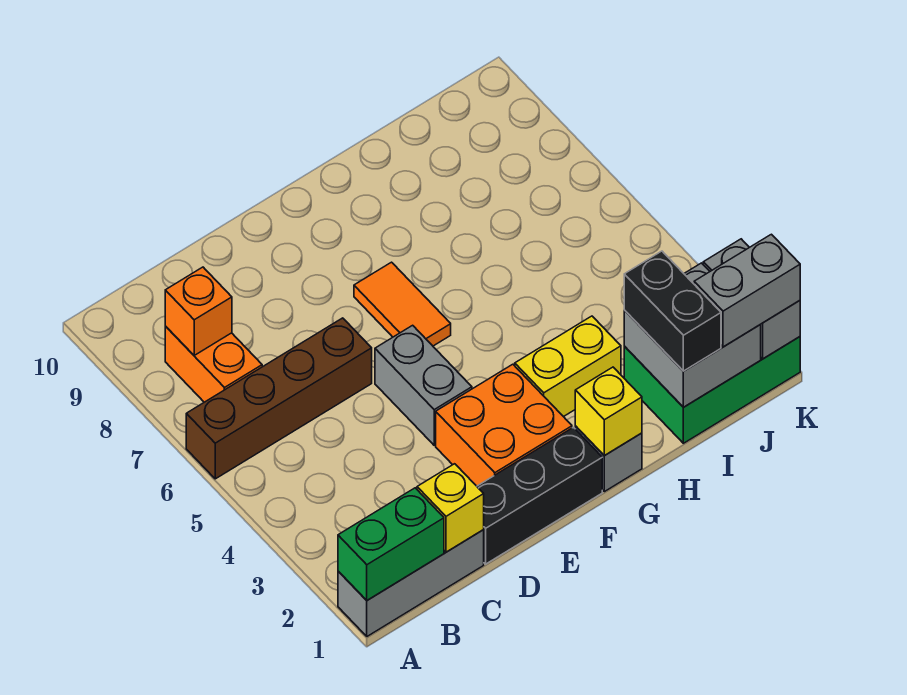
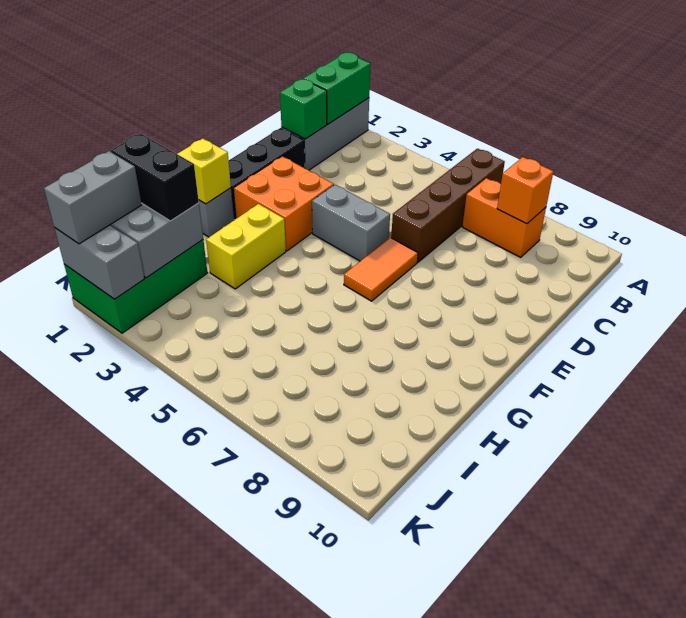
yellow brick C1 level 2 -> green brick C1 level 2
orange tile F6:F7 level 1 -> orange tile E6:F6 level 1

